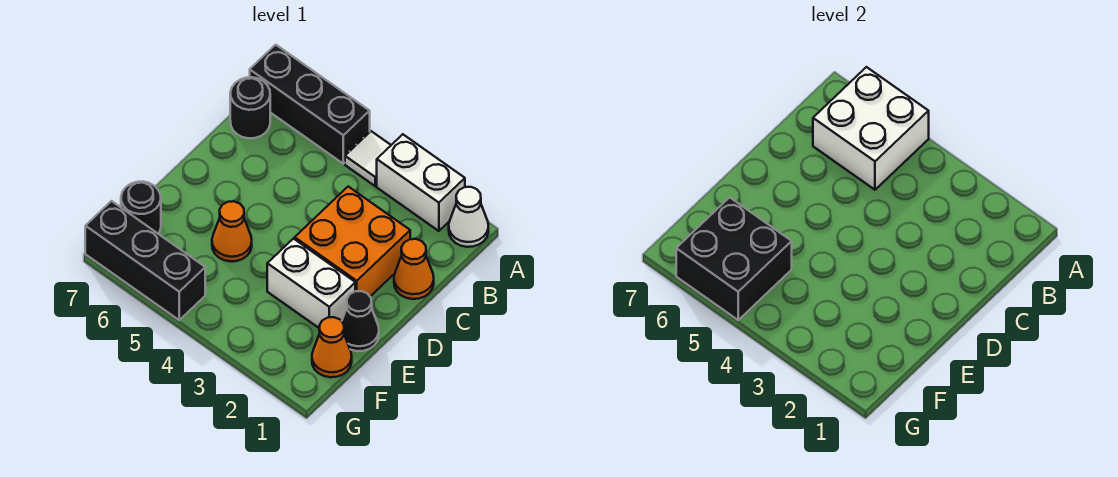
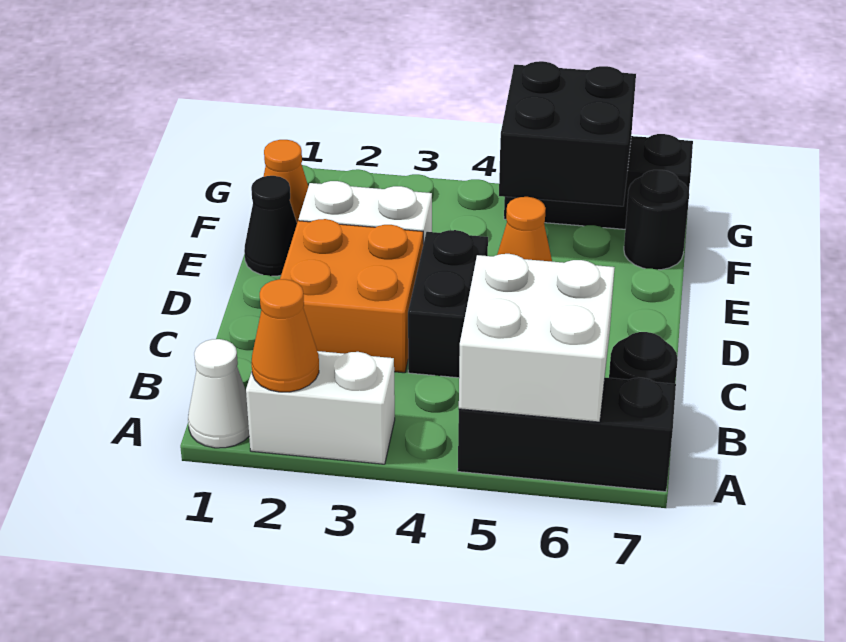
white tile A4 level 1 -> none
orange cone C1 level 1 -> orange cone A2 level 2
none -> black brick C4:D4 level 1

